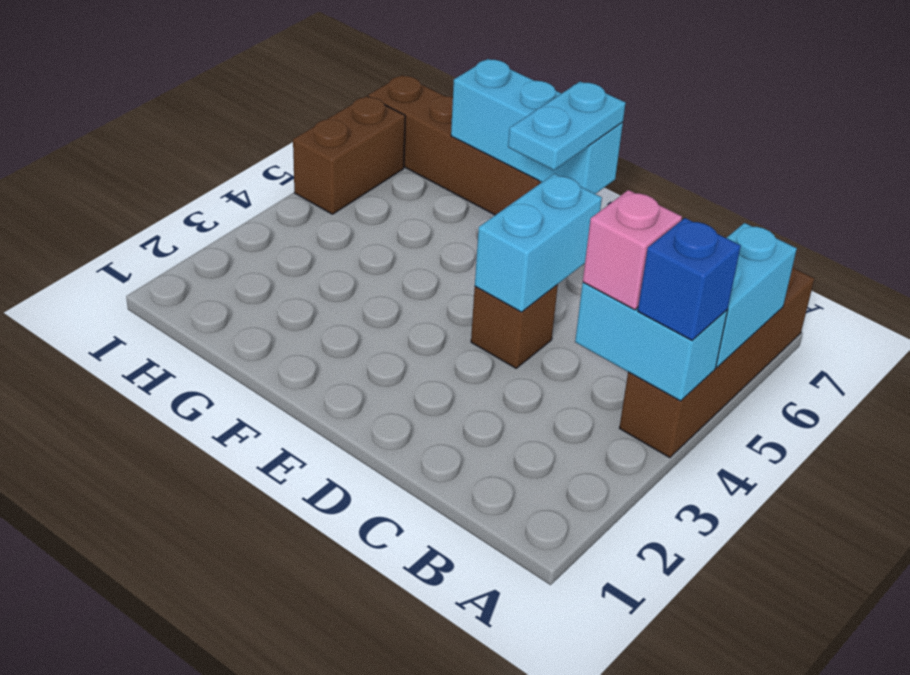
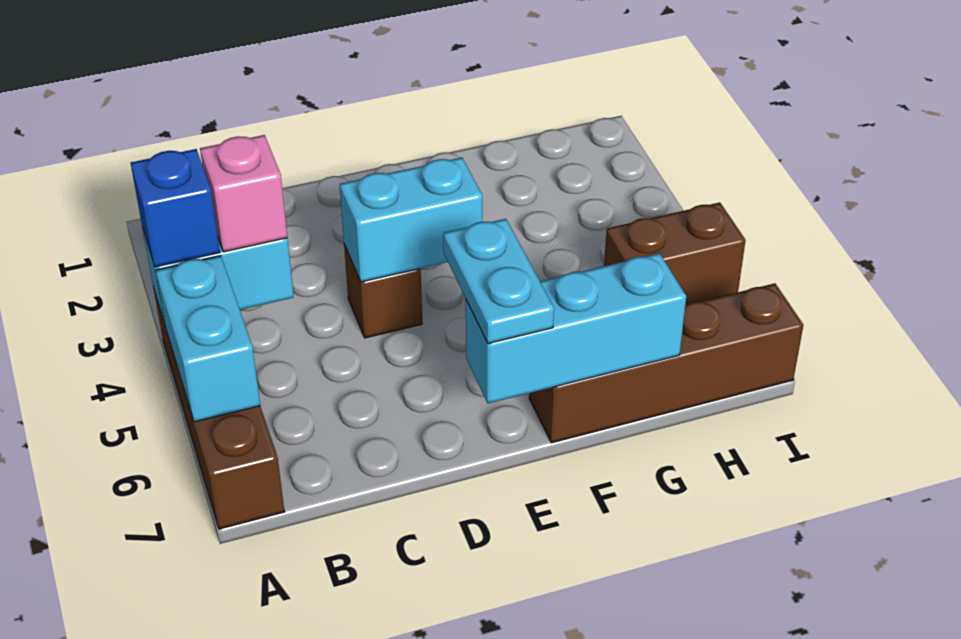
cyan brick D4:D5 level 2 -> cyan brick D4:E4 level 2
brown brick I5:I6 level 1 -> brown brick H5:I5 level 1

